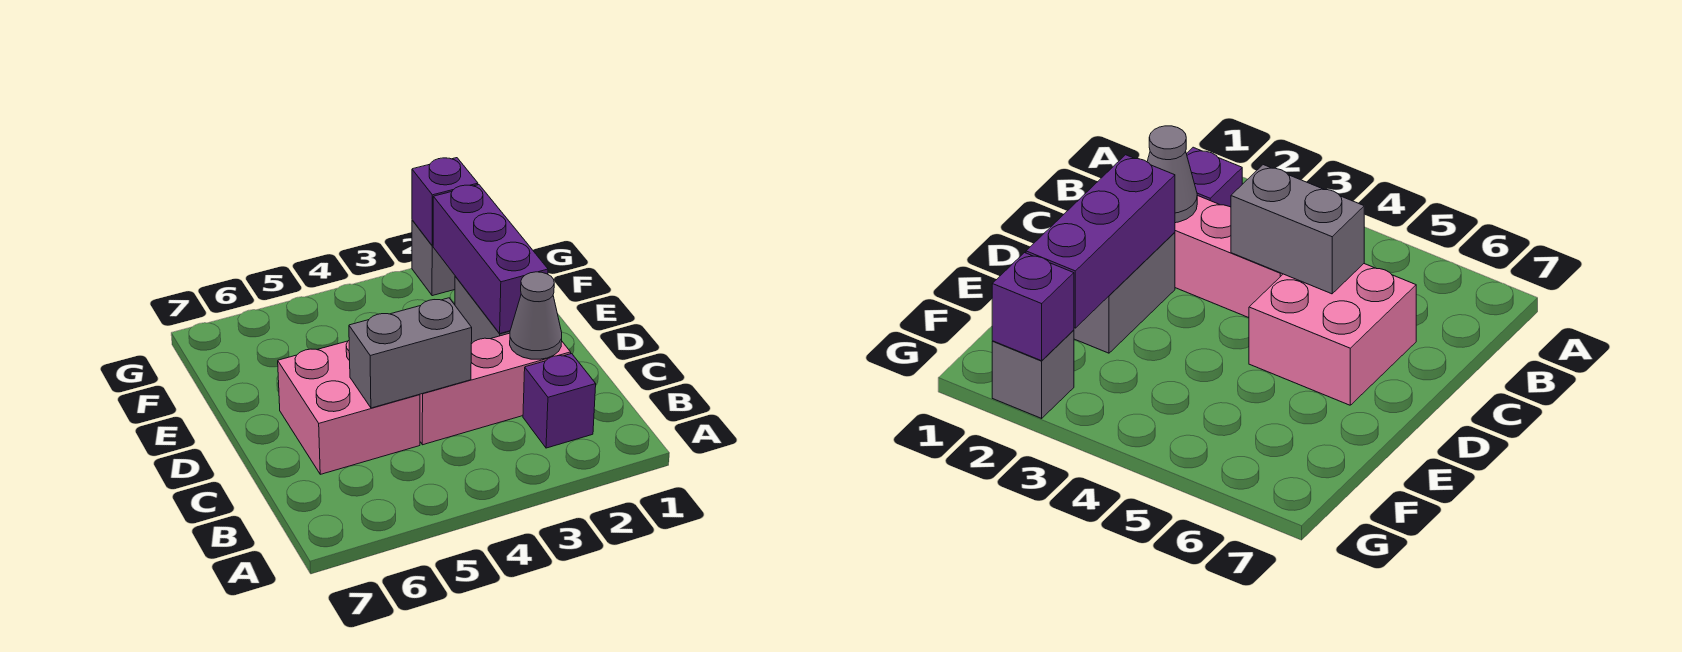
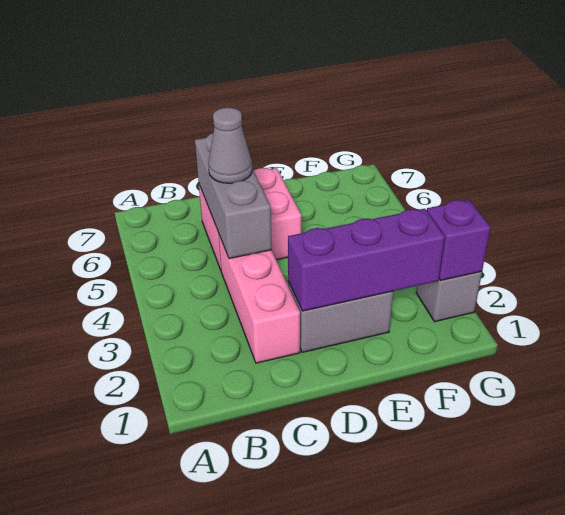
purple brick B2 level 1 -> none
grey cone C2 level 2 -> grey cone C5 level 3
grey brick C4:C5 level 2 -> grey brick C4:C6 level 2

